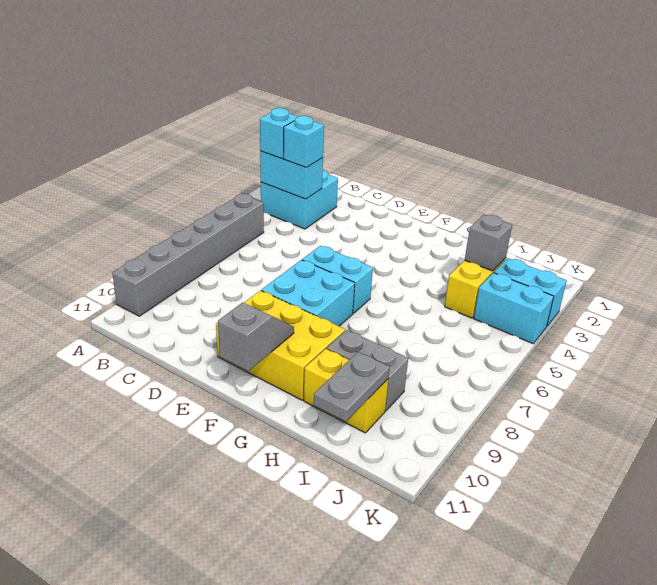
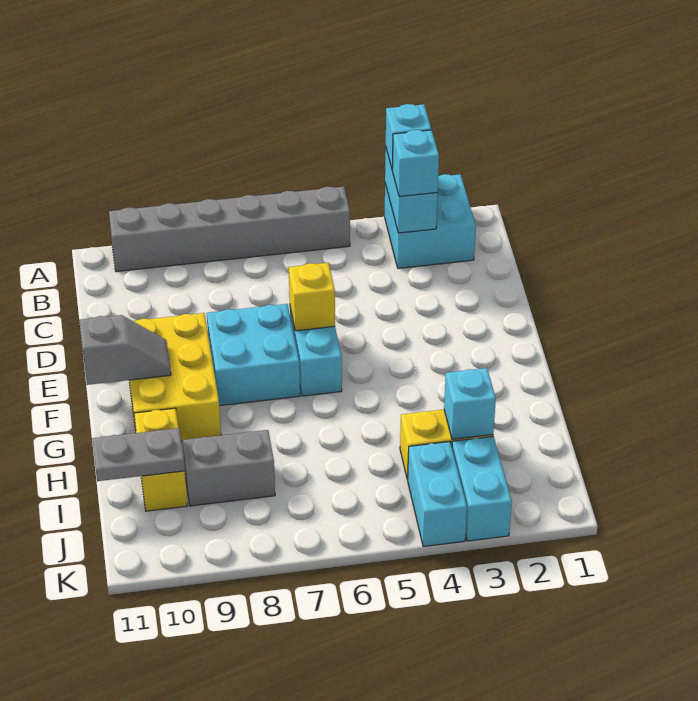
none -> yellow brick E6 level 2
grey brick H9:I9 level 1 -> grey brick I8:I9 level 1
grey brick I3 level 2 -> cyan brick I3 level 2

